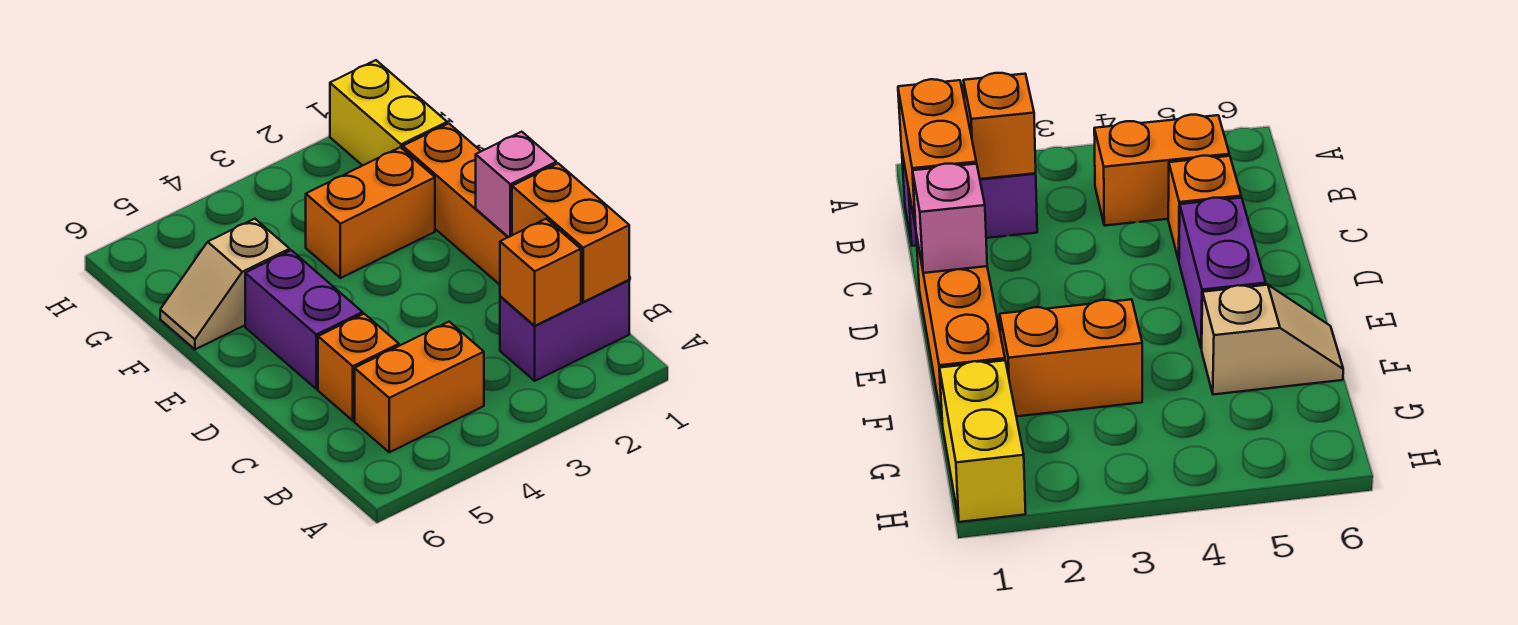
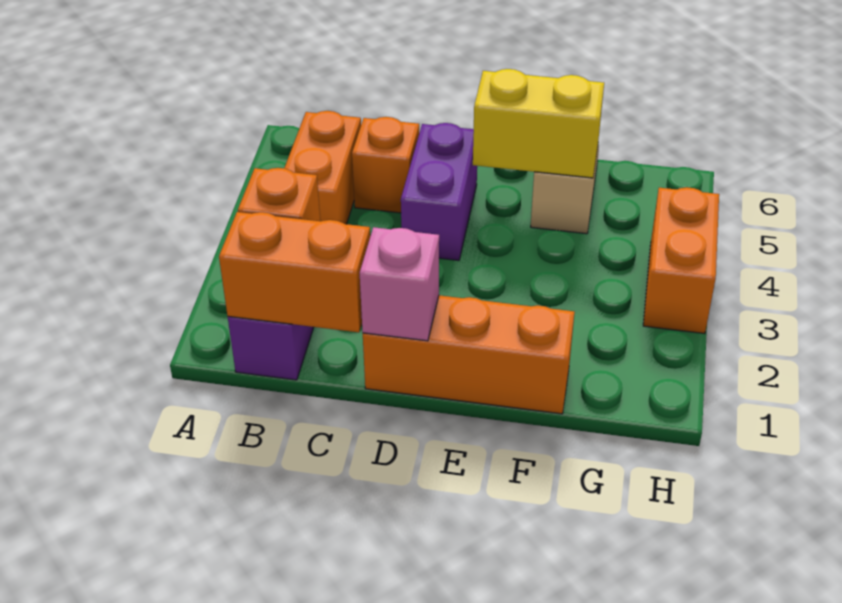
purple brick D5:E5 level 1 -> purple brick D4:D5 level 1
orange brick F2:F3 level 1 -> orange brick H3:H4 level 1
yellow brick G1:H1 level 1 -> yellow brick E5:F5 level 2

